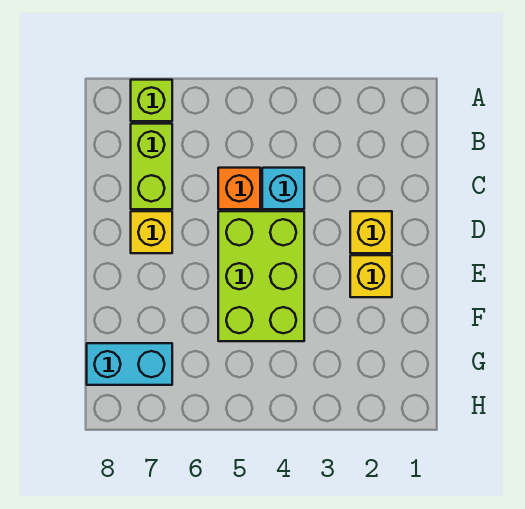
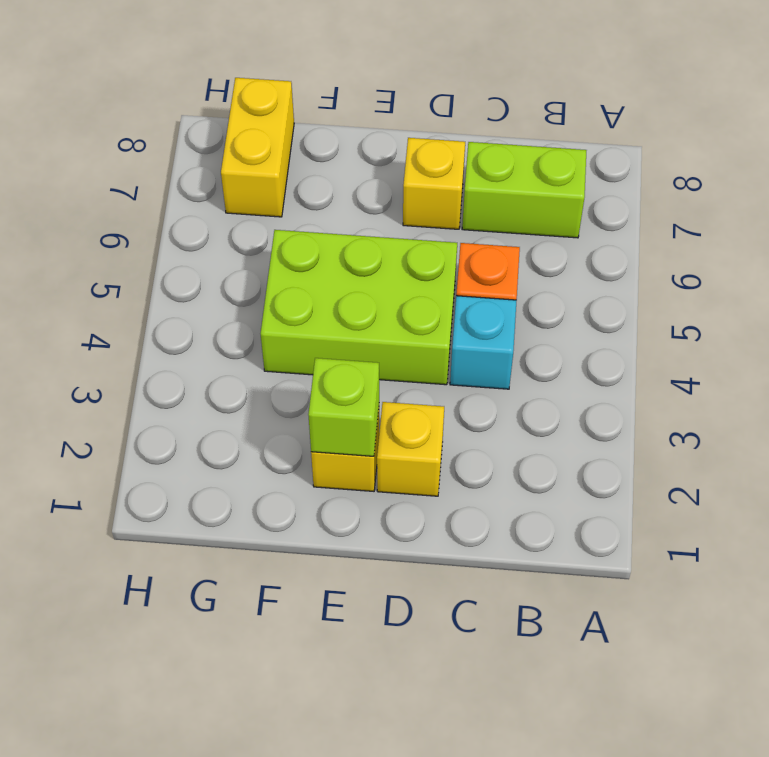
lime brick A7 level 1 -> lime brick E2 level 2
cyan brick G7:G8 level 1 -> yellow brick G7:G8 level 1

